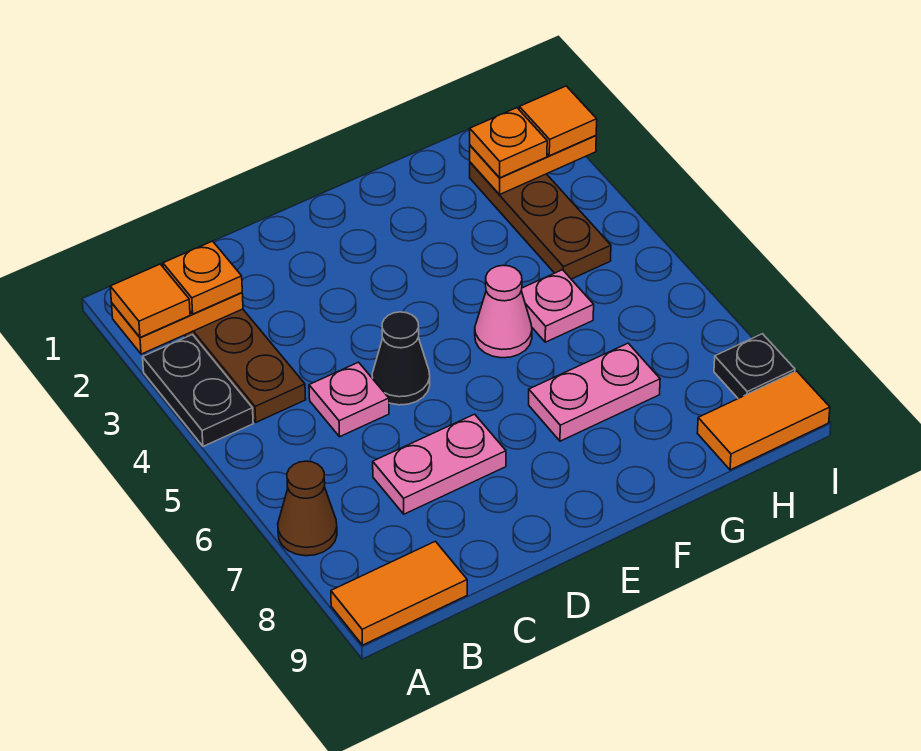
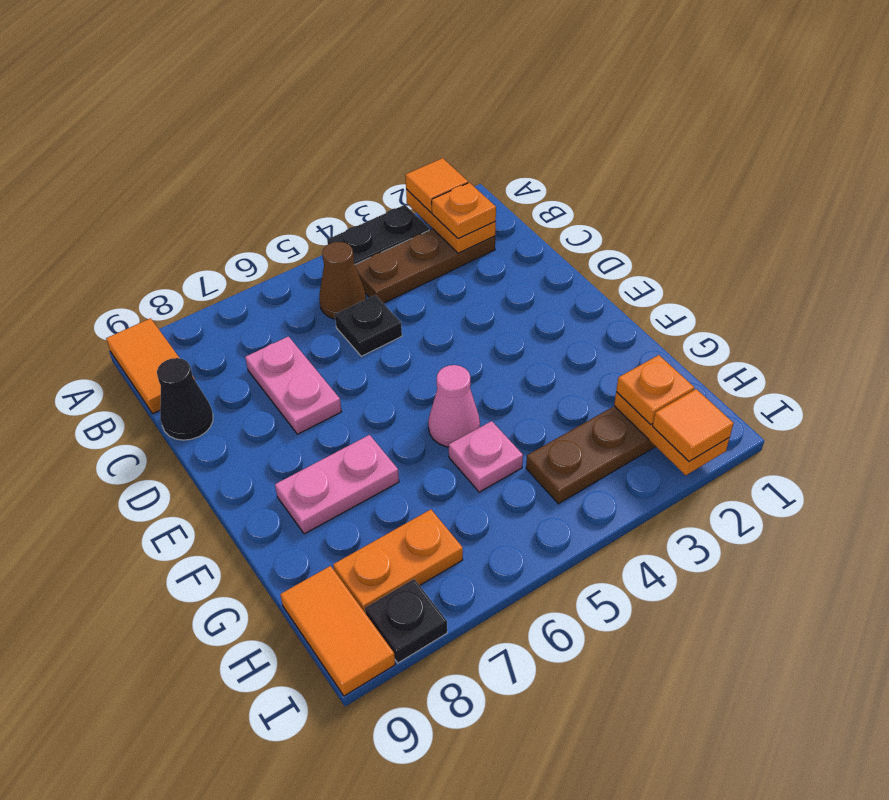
brown cone A7 level 1 -> brown cone B5 level 1
pink plate C5 level 1 -> black plate C5 level 1
black cone D5 level 1 -> black cone C9 level 1
pink plate F7:G7 level 1 -> pink plate F7:F8 level 1
none -> orange plate H7:H8 level 1

